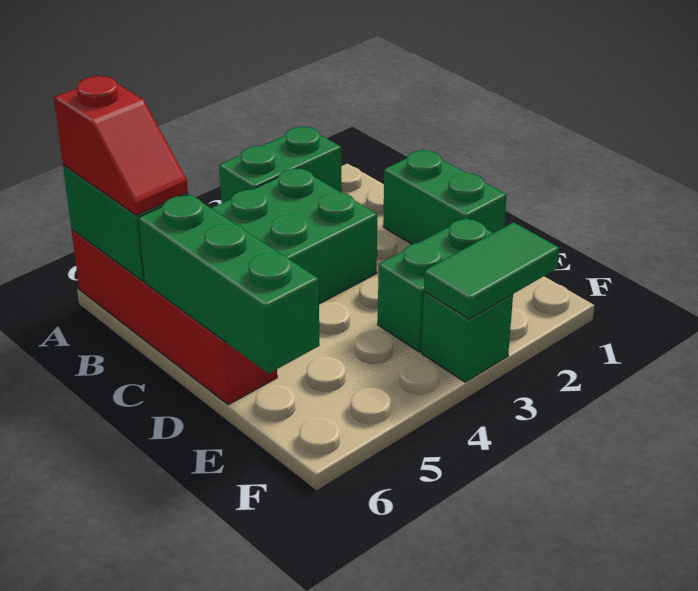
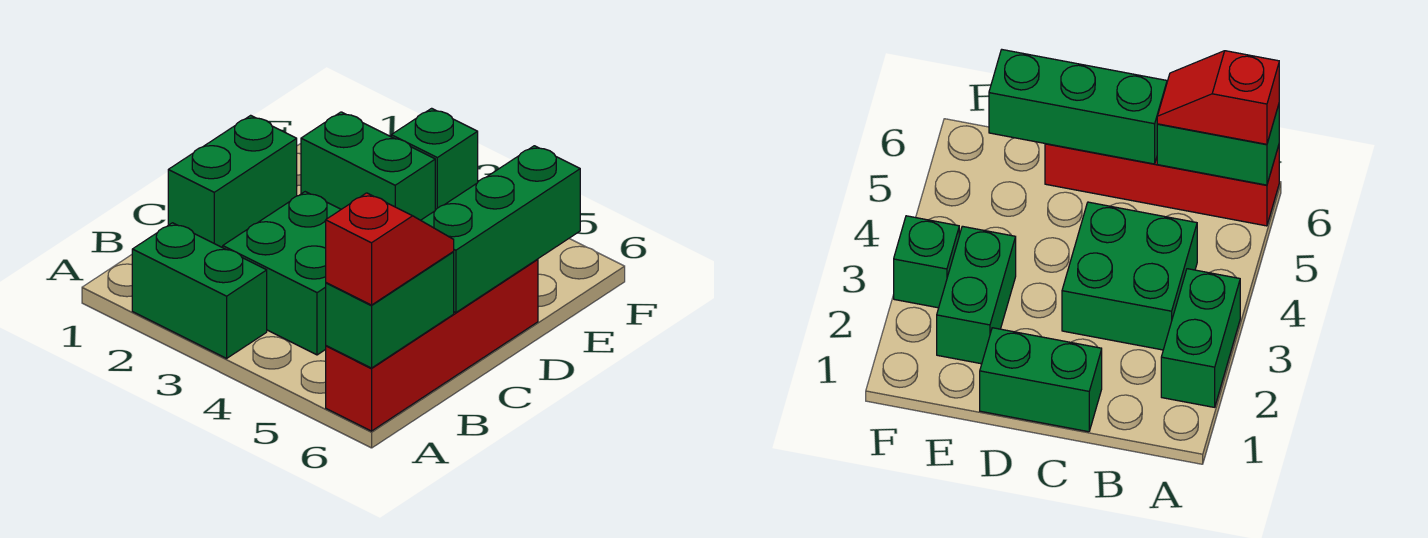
green tile F2:F3 level 2 -> none

